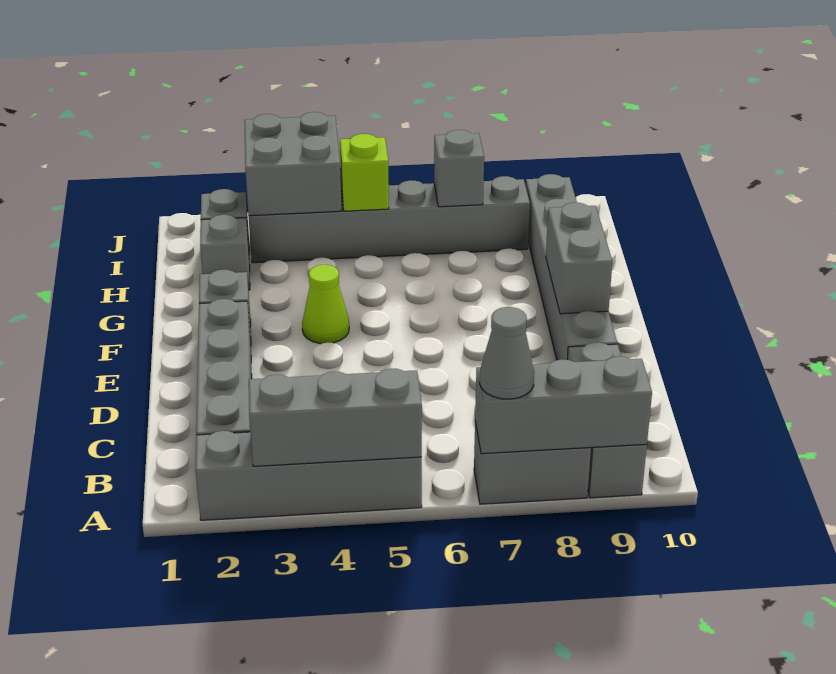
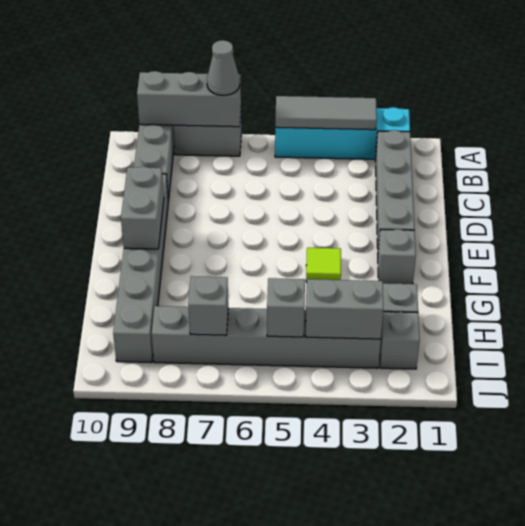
grey brick A2:A5 level 1 -> cyan brick A2:A5 level 1
grey brick A3:A5 level 2 -> grey tile A3:A5 level 2
lime cone F4 level 1 -> lime tile F4 level 1
grey brick I3:J4 level 2 -> grey brick I3:I4 level 2
lime brick I5 level 2 -> grey brick I5 level 2

